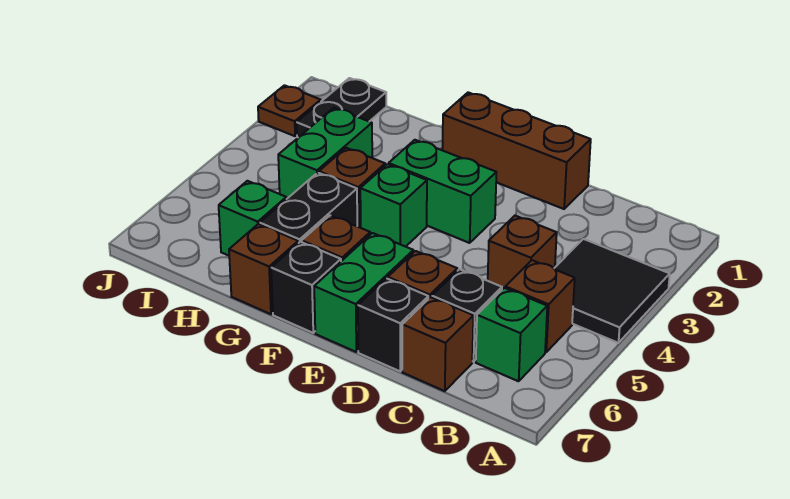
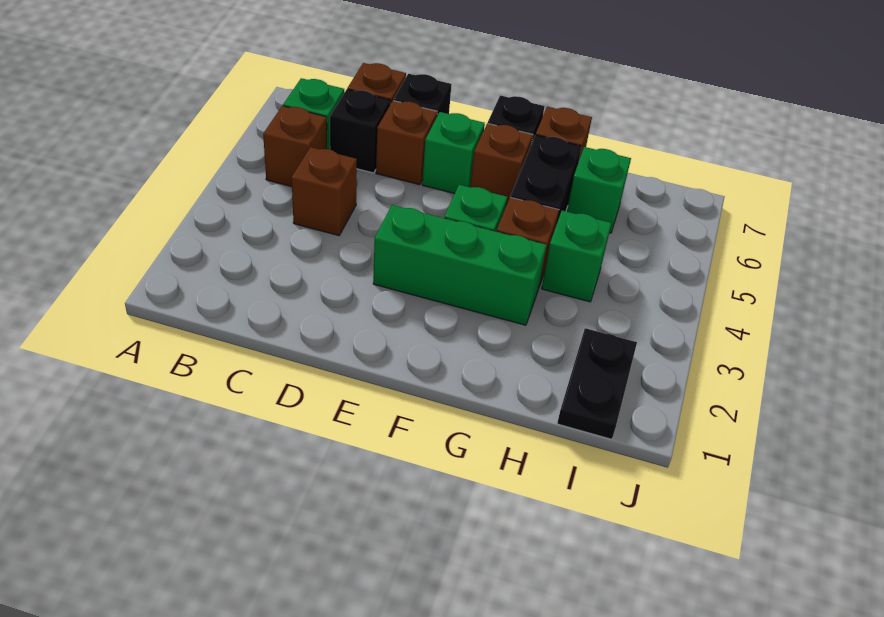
black tile A3:B4 level 1 -> none
brown brick D1:F1 level 1 -> none
green brick E3:F3 level 1 -> green brick E3:G3 level 1
green brick E6:E7 level 1 -> green brick E6 level 1
green brick H3:H4 level 1 -> green brick H4 level 1
brown plate J2 level 1 -> none

